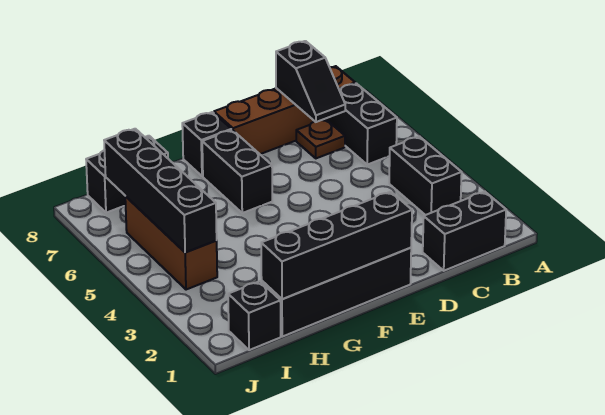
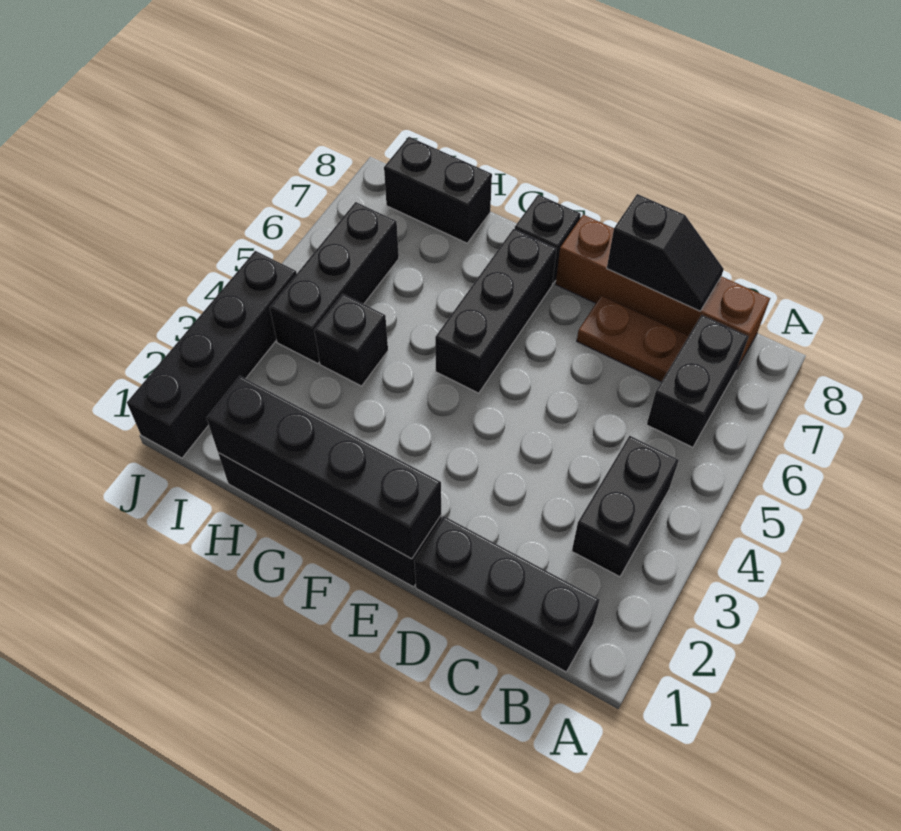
black brick B1:C1 level 1 -> black brick B1:D1 level 1
brown plate C7 level 1 -> brown plate C7:D7 level 1
black slope C7:C8 level 2 top 8 -> black slope C8:D8 level 2 top D
black brick F6:F7 level 1 -> black brick F5:F7 level 1
black brick I1 level 1 -> black brick H4 level 1
brown brick I4:I6 level 1 -> black brick I4:I6 level 1
black brick I4:I7 level 2 -> black brick J1:J4 level 1

